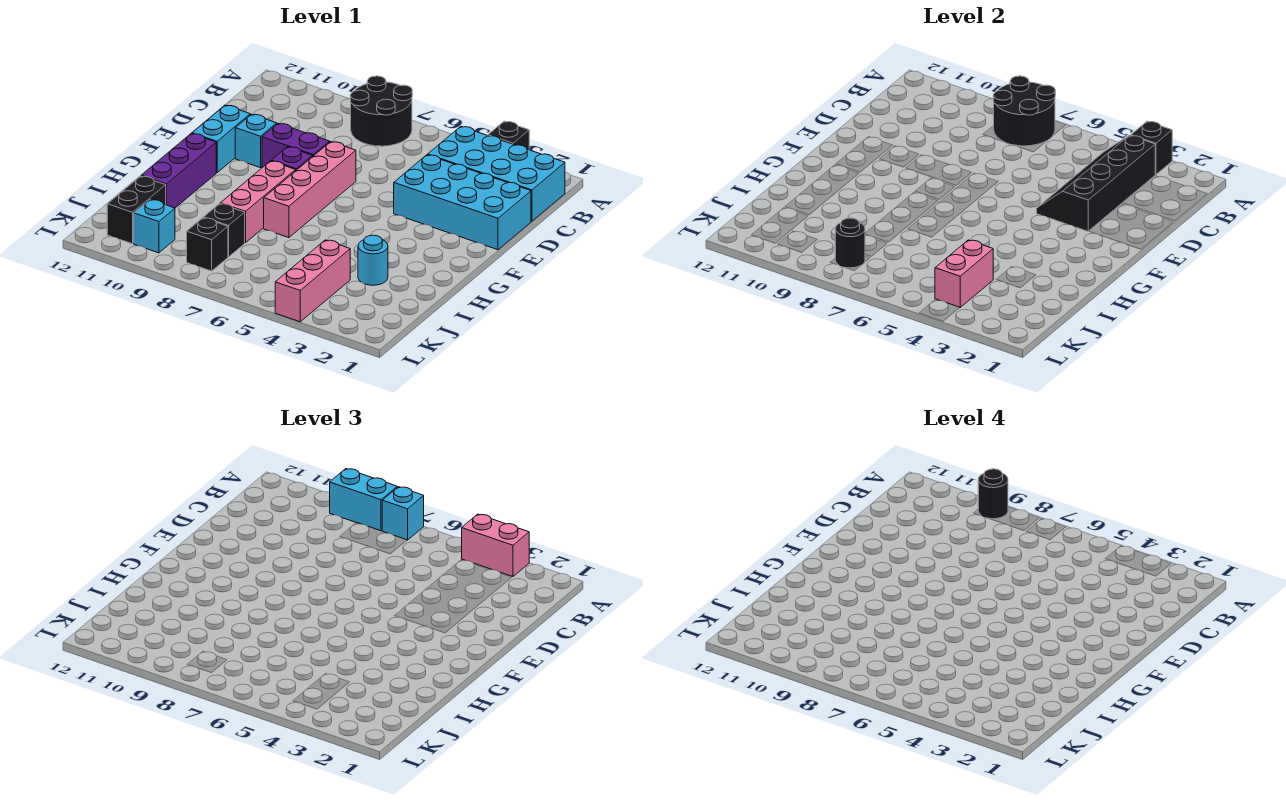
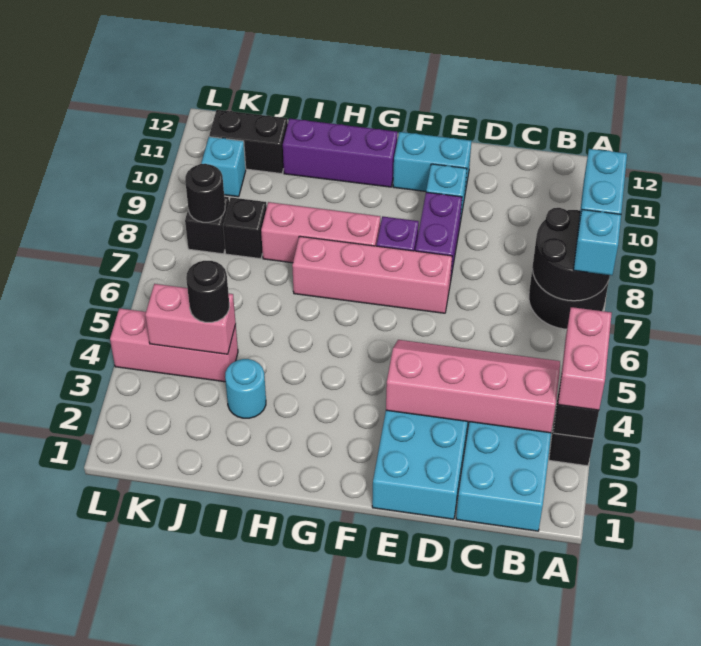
black round brick A9 level 4 -> black round brick J4 level 3
black slope B3:E4 level 2 top 3 -> pink slope B3:E4 level 2 top 3

